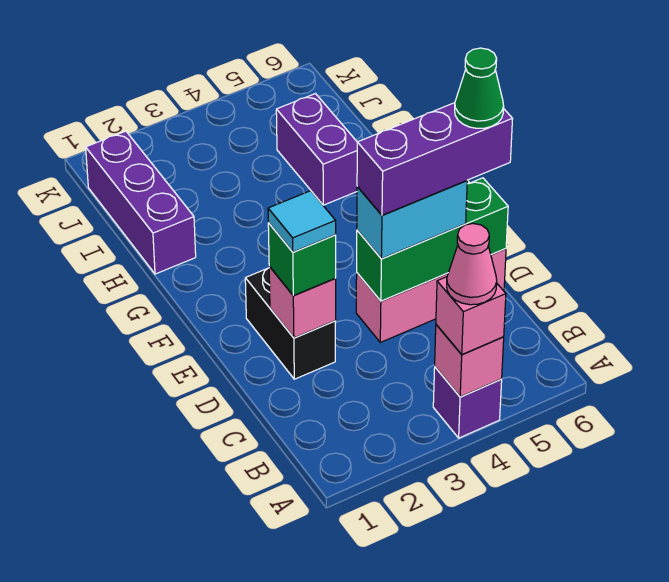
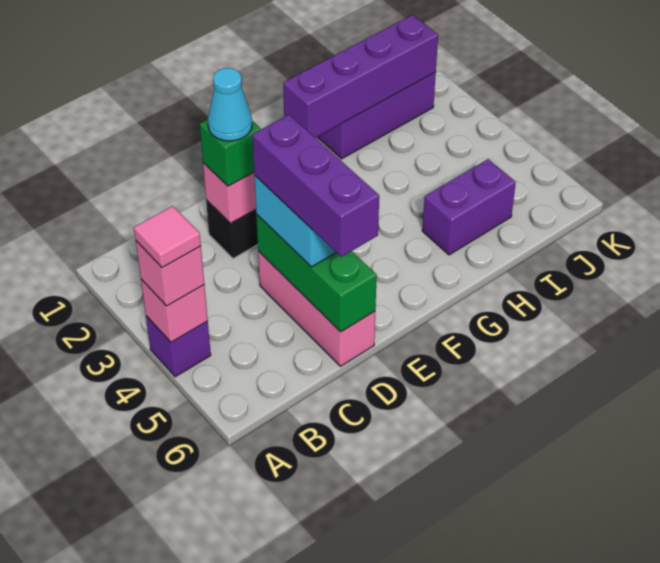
pink cone A4 level 4 -> pink tile A4 level 4
cyan tile D2 level 4 -> cyan cone D2 level 4
green cone D6 level 5 -> none
none -> purple brick G1:J1 level 2

